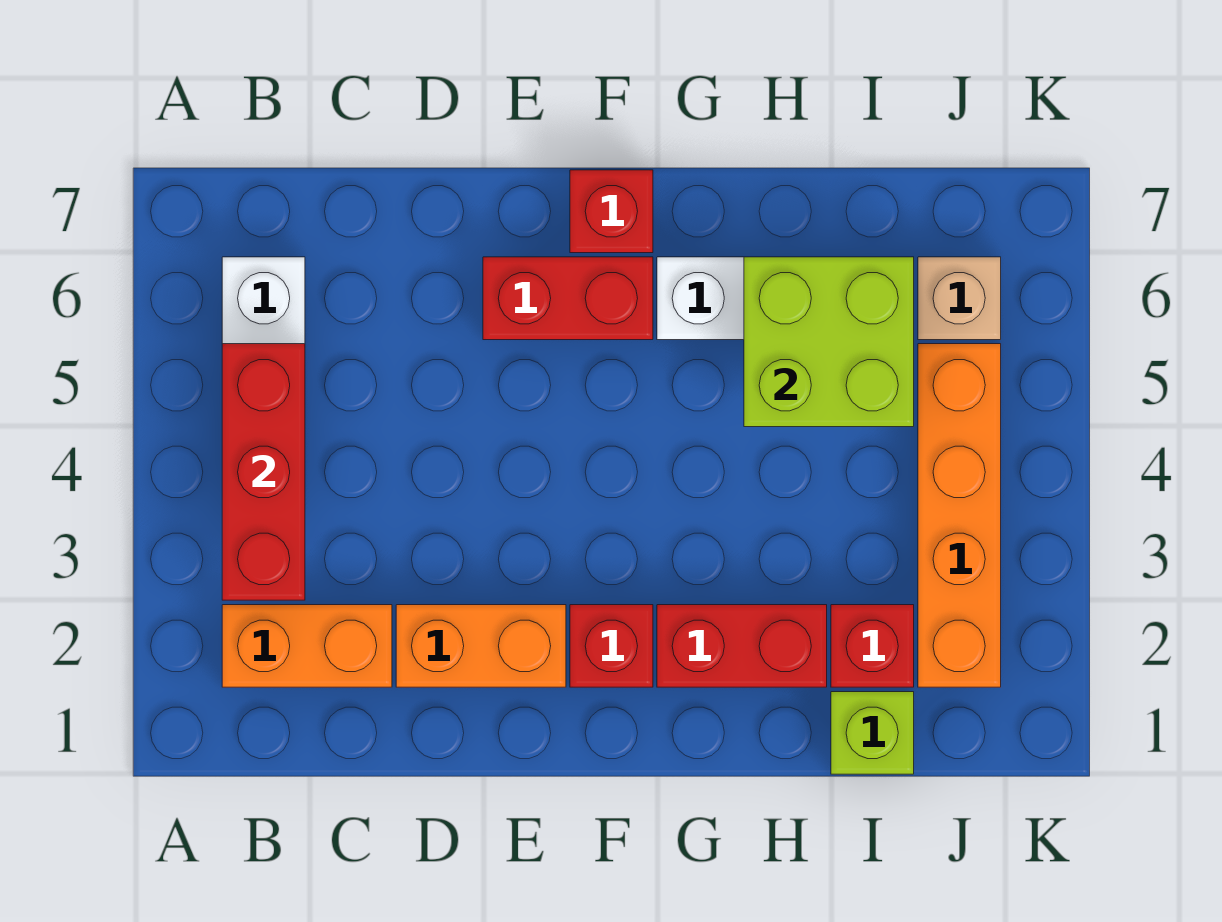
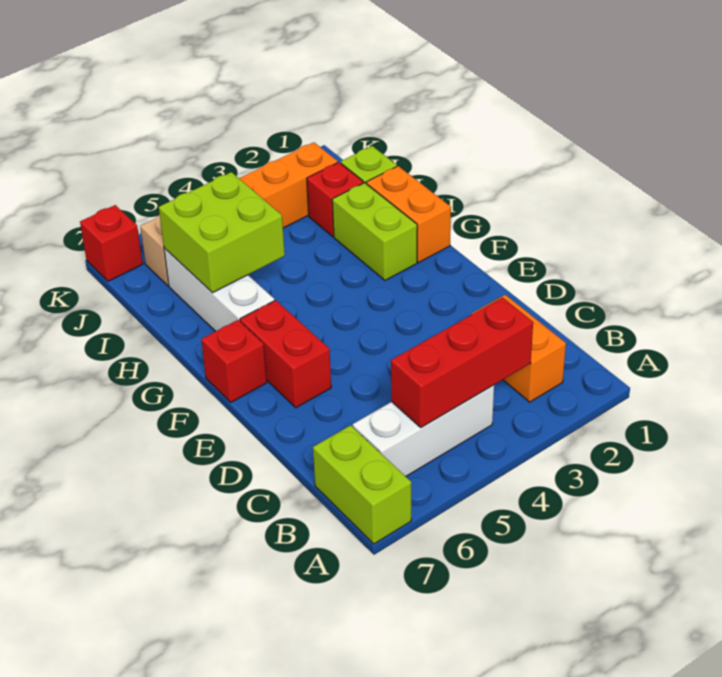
none -> lime brick A7:B7 level 1
orange brick D2:E2 level 1 -> orange brick G1:H1 level 1
red brick F2 level 1 -> red brick K7 level 1
red brick G2:H2 level 1 -> lime brick G2:H2 level 1

